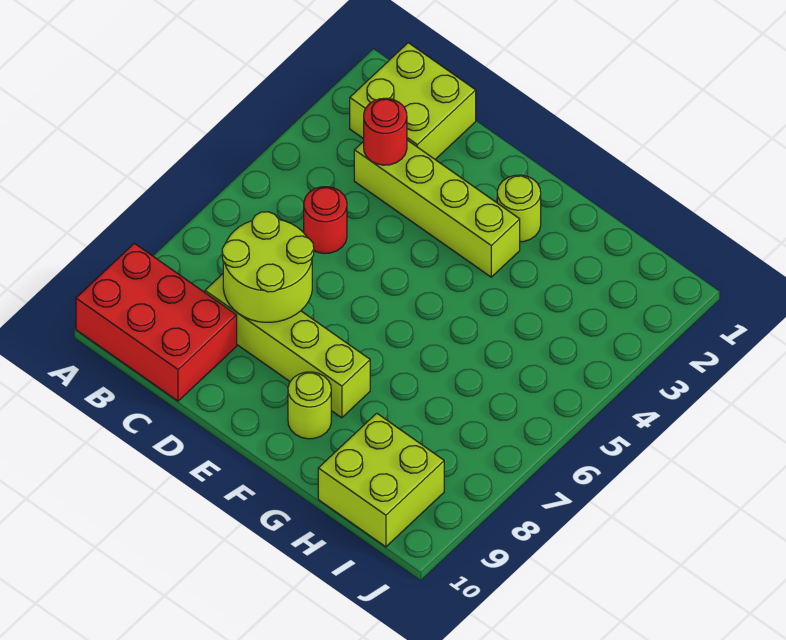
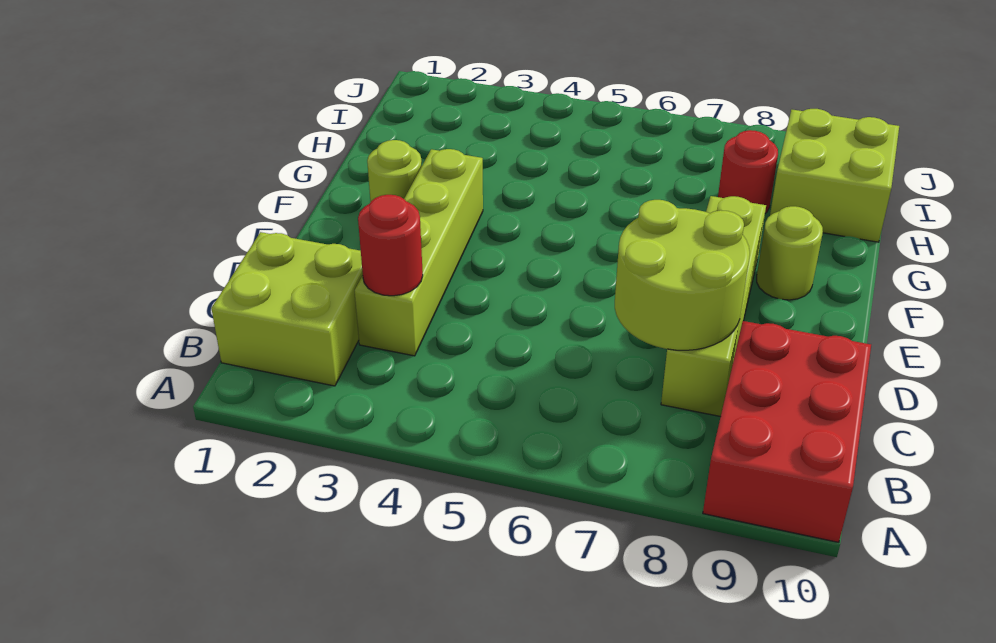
red round brick C5 level 1 -> red round brick H8 level 1

